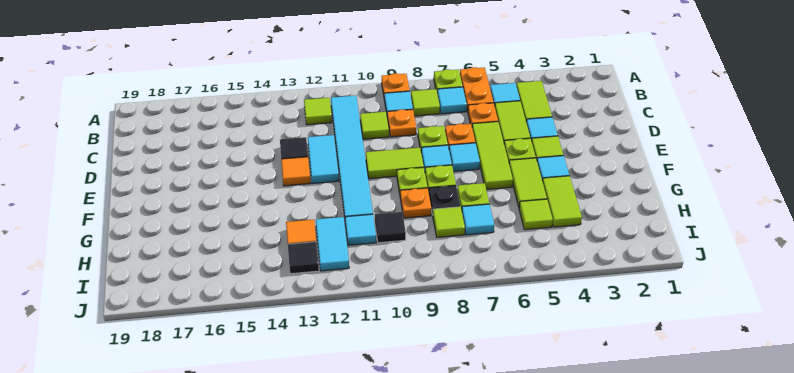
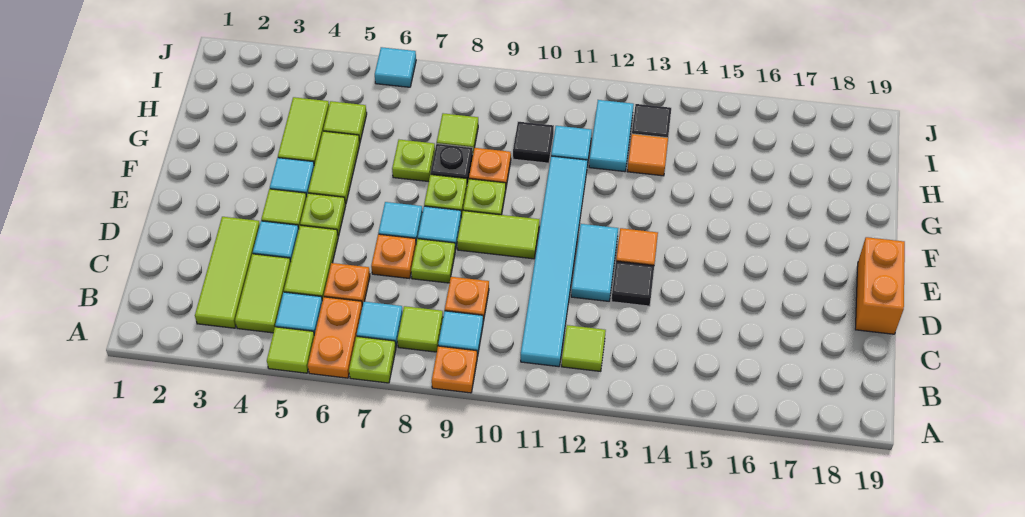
lime tile C10 level 1 -> lime tile A5 level 1
lime tile D6:F6 level 1 -> lime tile B3:D3 level 1
none -> orange brick D19:E19 level 1
cyan tile H7 level 1 -> cyan tile J6 level 1

